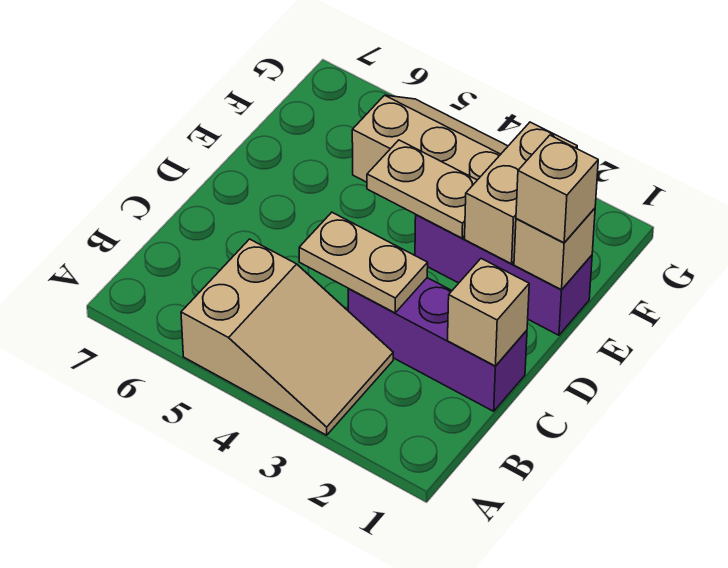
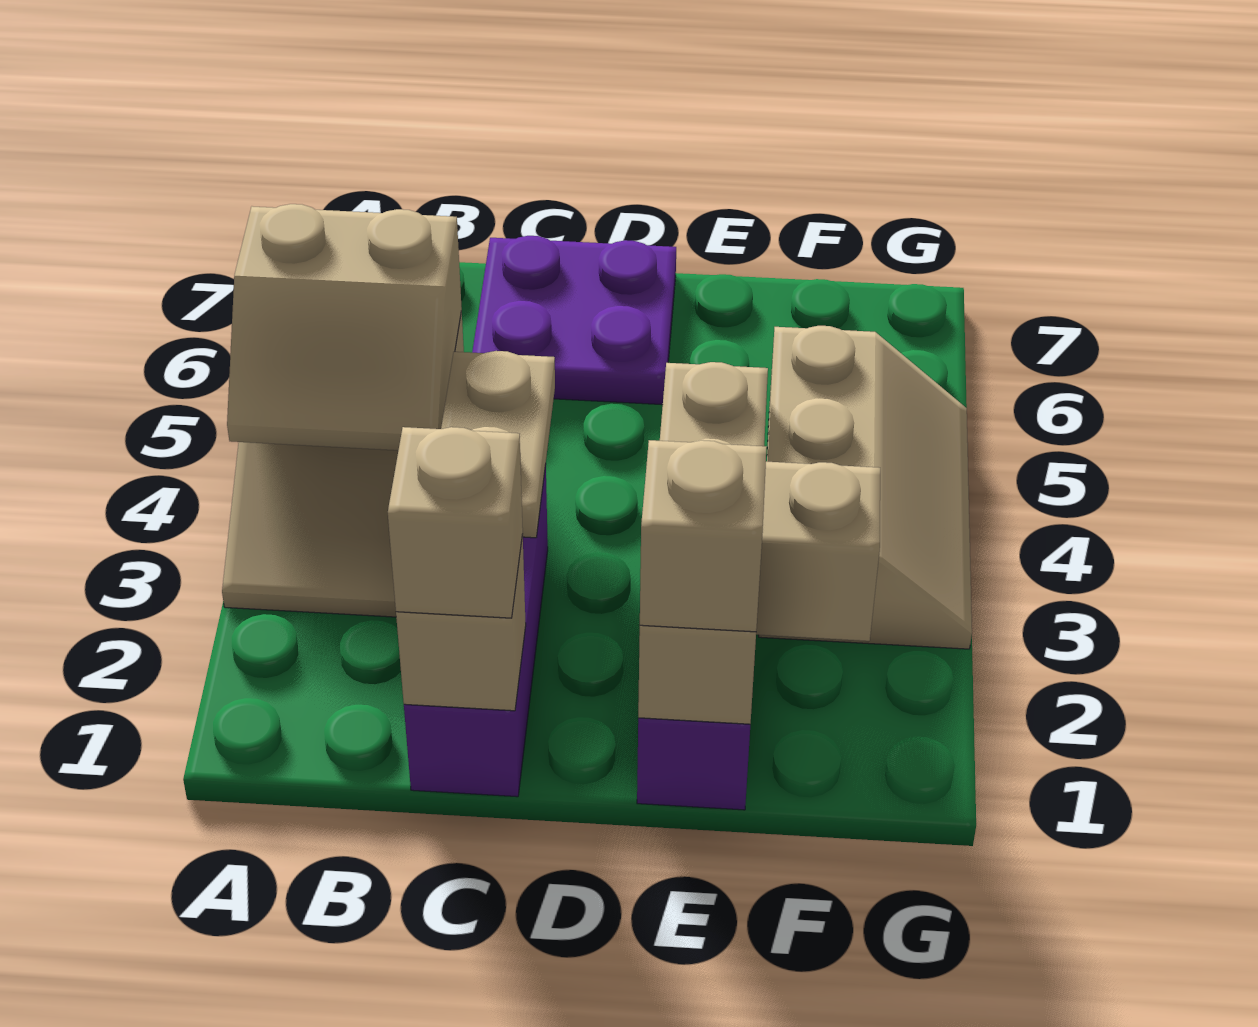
none -> tan slope A4:B5 level 2 top 5
none -> tan brick C1 level 3
none -> purple plate C6:D7 level 1

